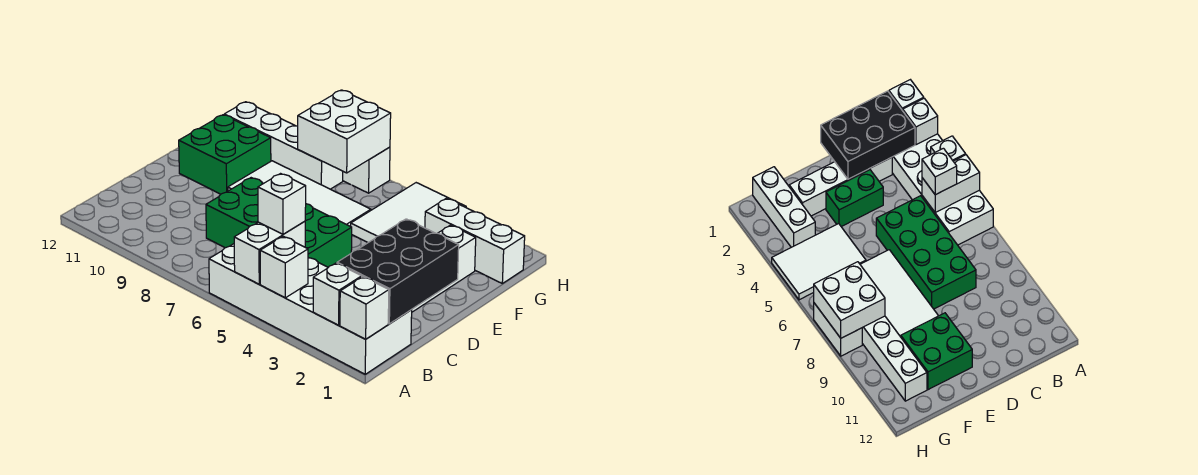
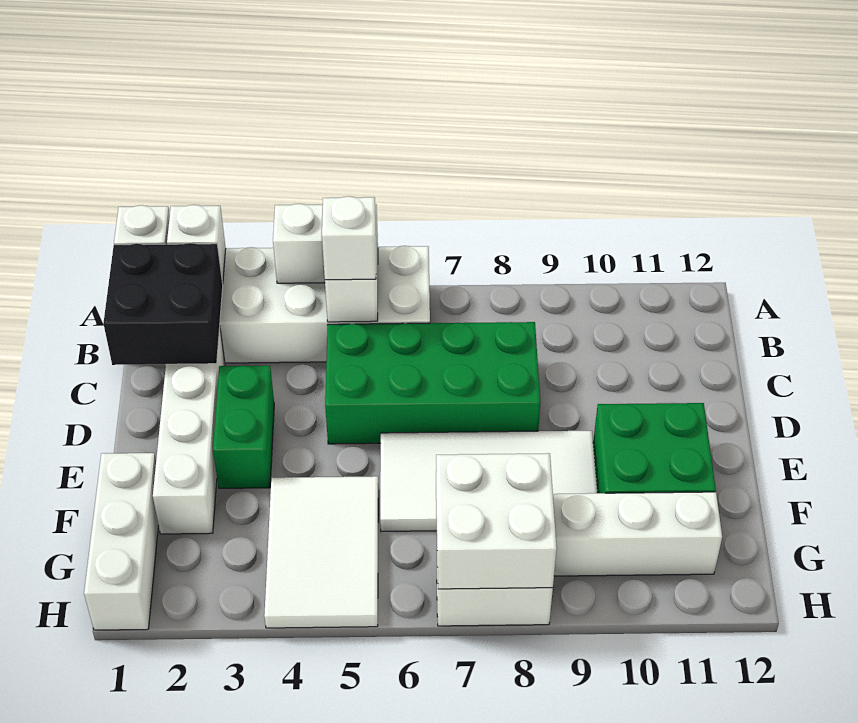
black brick B1:D2 level 2 -> black brick B1:C2 level 2
white brick G1:G3 level 1 -> white brick F1:H1 level 1

